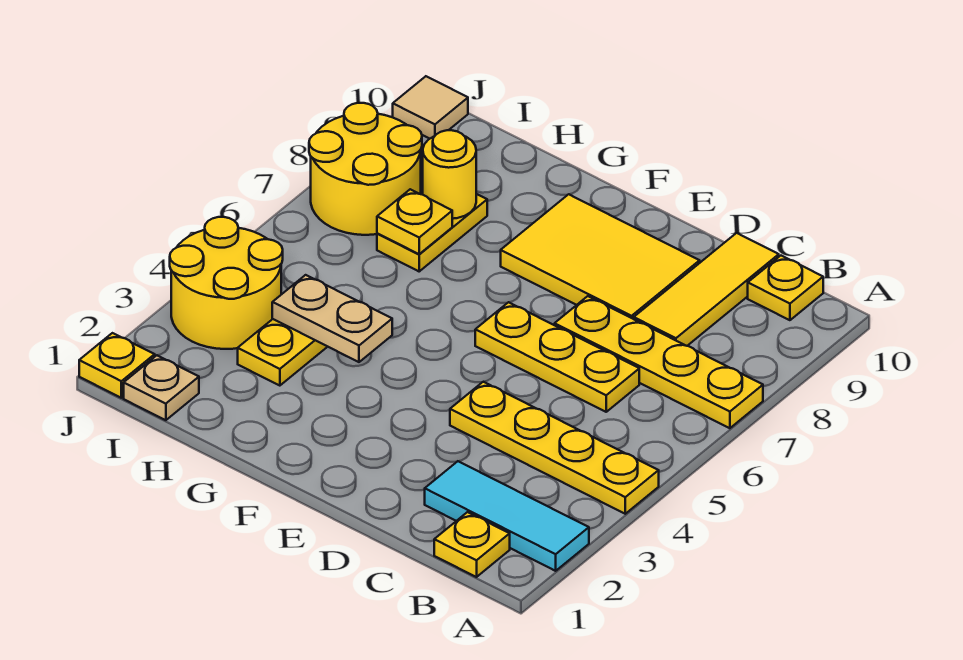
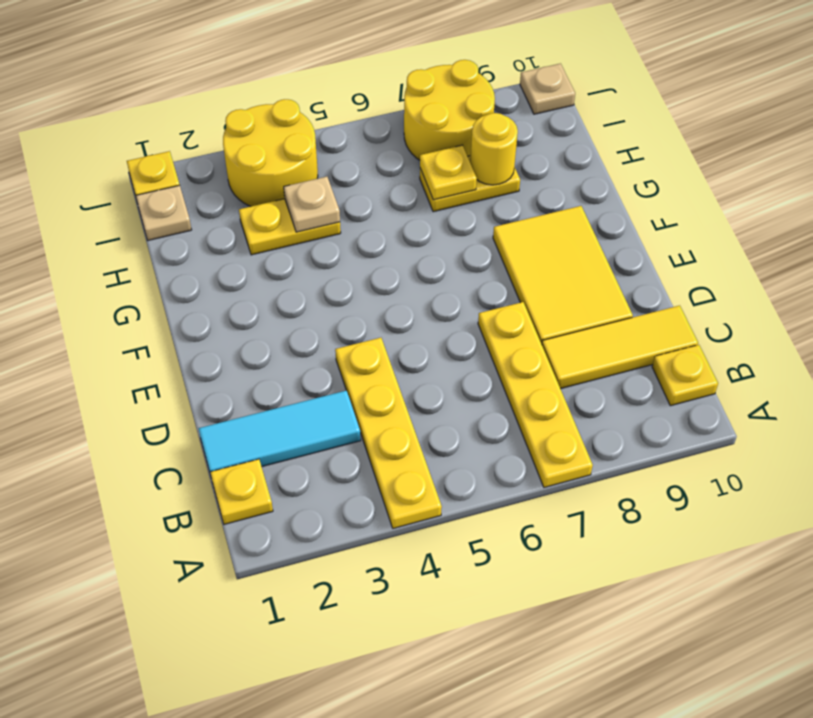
cyan tile A2:C2 level 1 -> cyan tile C1:C3 level 1
yellow plate C6:E6 level 1 -> none
tan plate G4:H4 level 2 -> tan plate H4 level 2
tan tile J10 level 1 -> tan plate J10 level 1

